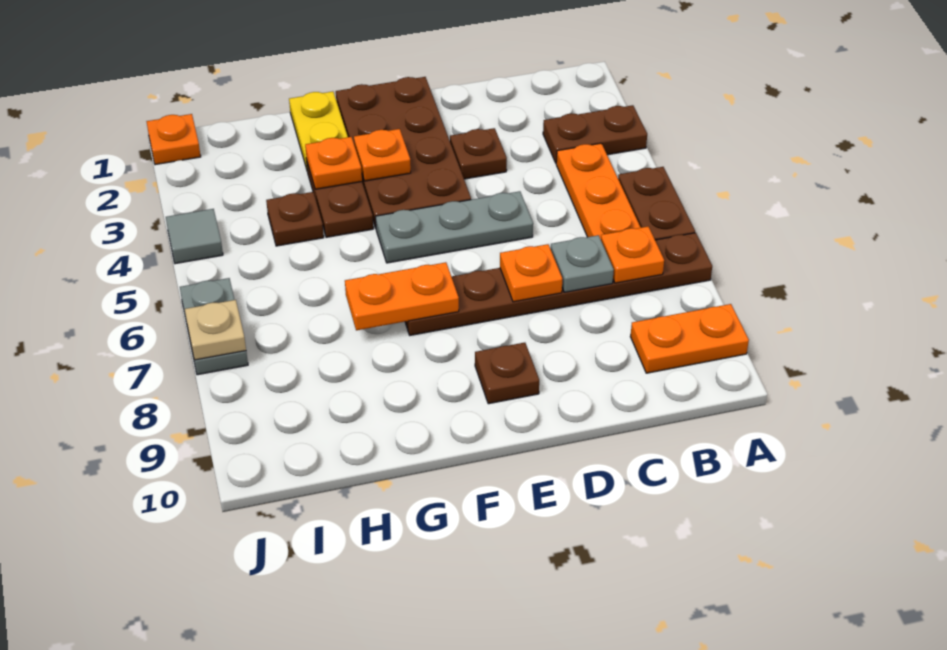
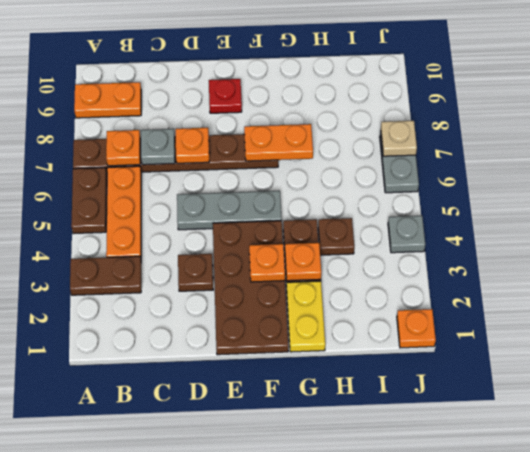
brown plate E9 level 1 -> red plate E9 level 1
grey tile J4 level 1 -> grey plate J4 level 1

